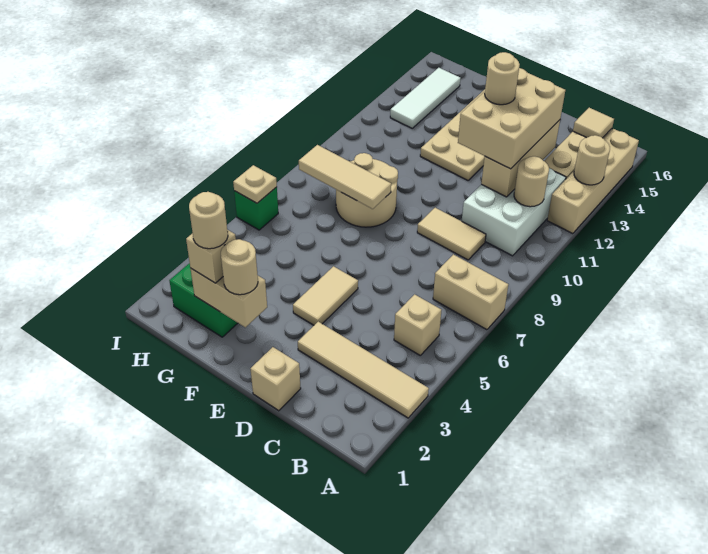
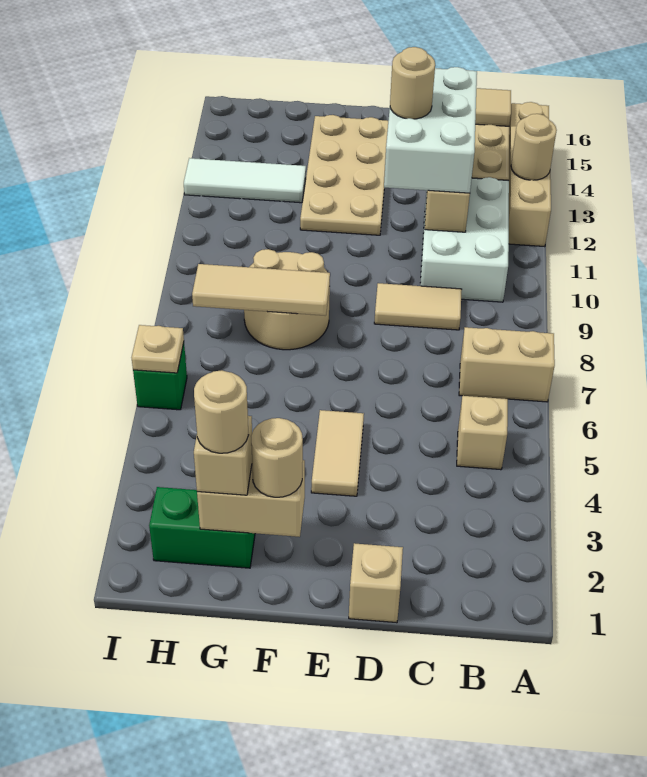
tan tile A3:D3 level 1 -> none
tan round brick B11 level 2 -> none
tan brick C11:D13 level 3 -> white brick C11:D13 level 3
white tile H13:H15 level 1 -> white tile G13:I13 level 1

